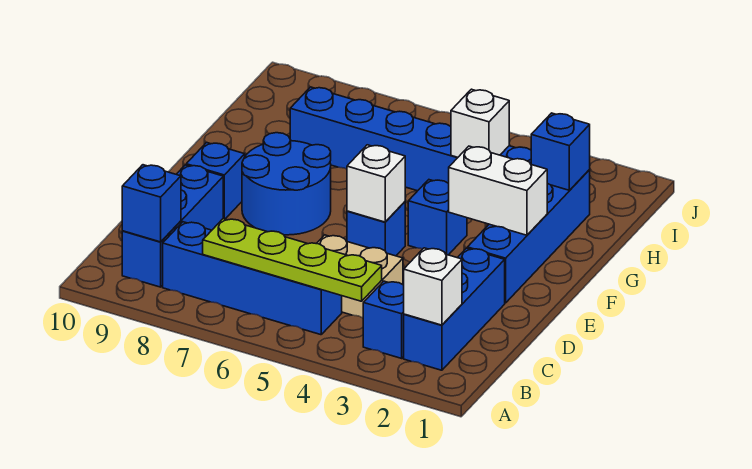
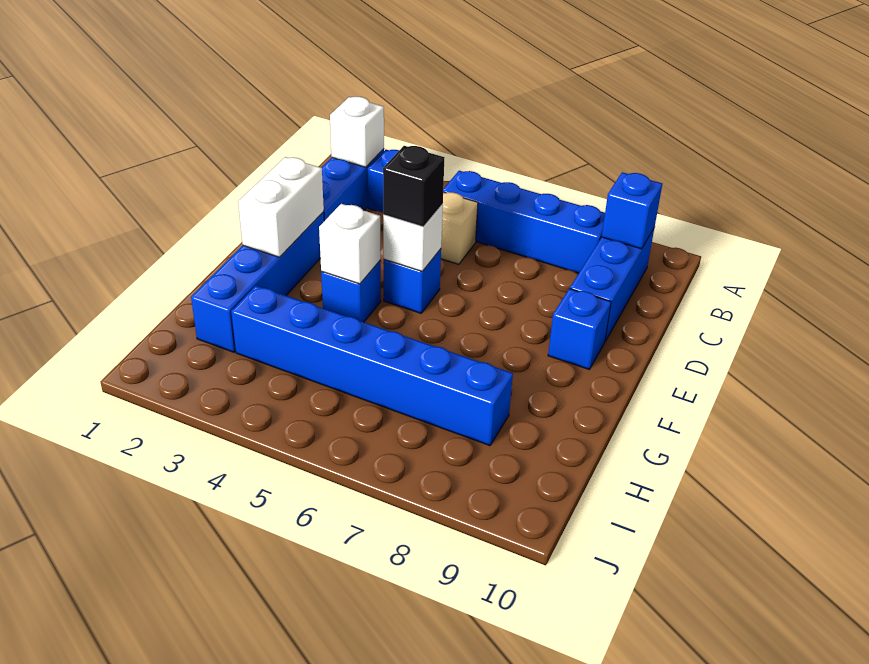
lime plate B4:B7 level 2 -> none
none -> black brick E5 level 3
blue round brick E7:F8 level 1 -> none
white brick F2:F3 level 2 -> white brick E2:F2 level 2
blue brick H2 level 2 -> none
white brick H4 level 2 -> white brick F4 level 2

